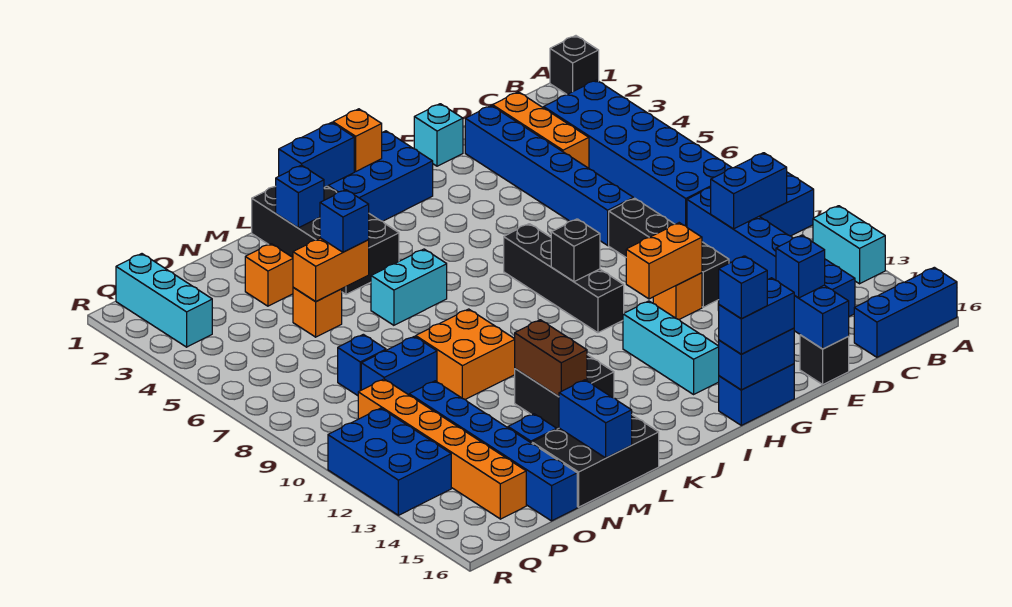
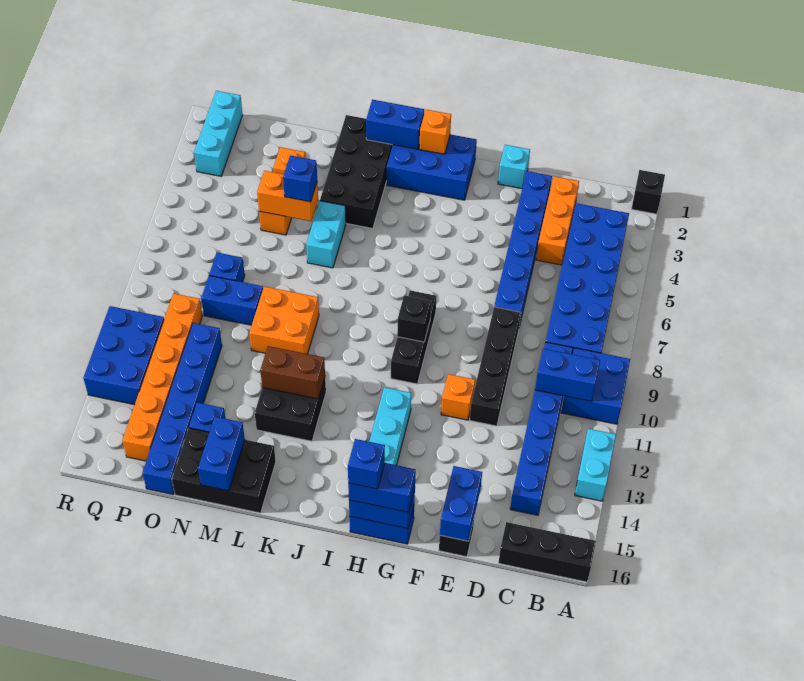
blue brick A16:C16 level 1 -> black brick A16:C16 level 1
blue brick E15 level 3 -> none
orange brick F11:G11 level 2 -> none
black brick H7:H10 level 1 -> black brick H8:H10 level 1
cyan brick K6:L6 level 1 -> cyan brick L5:L6 level 1
blue brick L2 level 2 -> none
brown brick L12:L13 level 2 -> brown brick K12:L12 level 2

